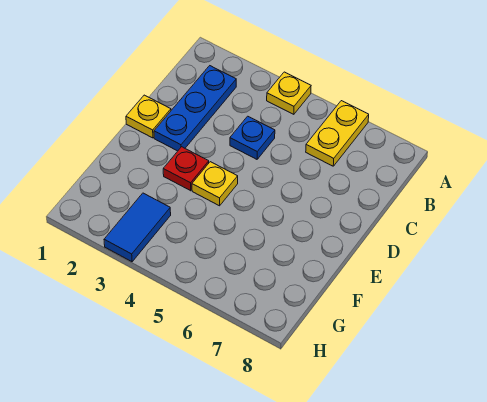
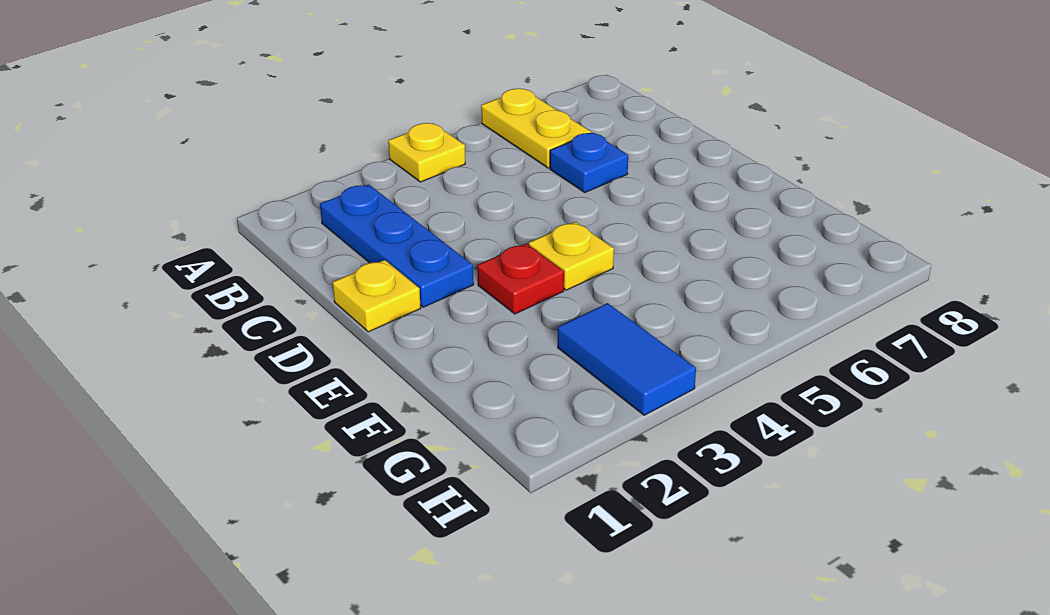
blue plate C4 level 1 -> blue plate C6 level 1

